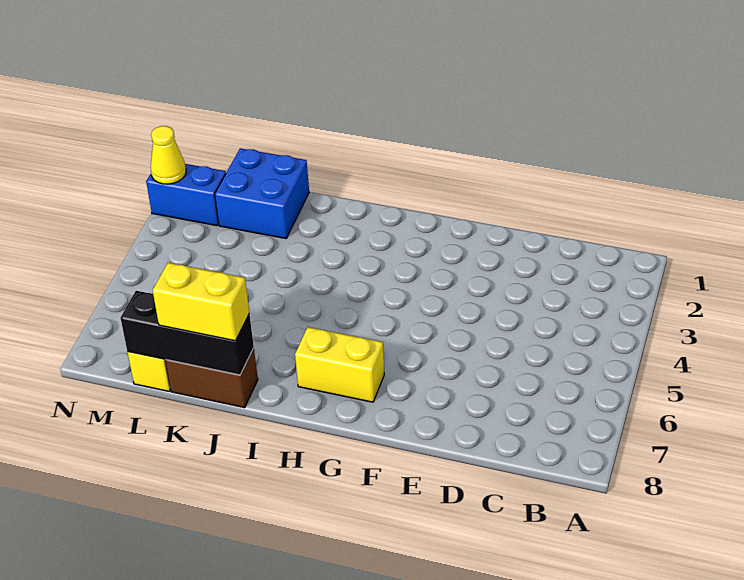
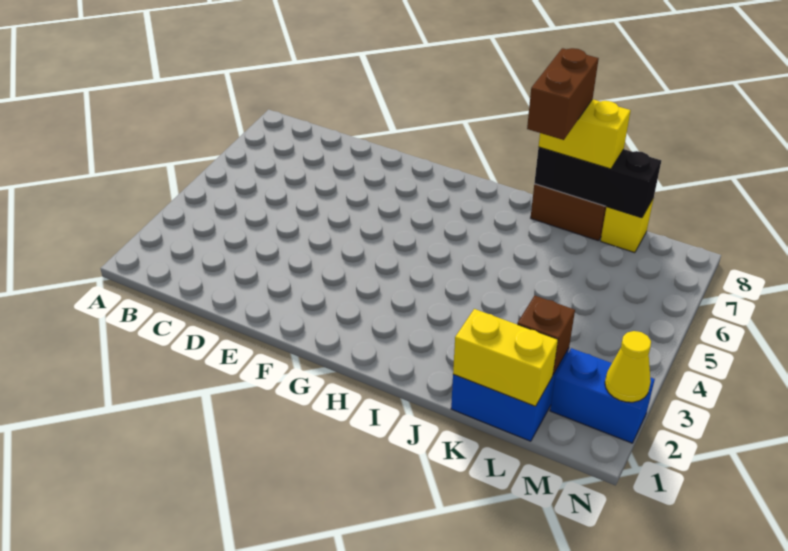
yellow brick G7:H7 level 1 -> yellow brick K1:L1 level 2
none -> brown brick J7:J8 level 4
none -> brown brick L2 level 2

